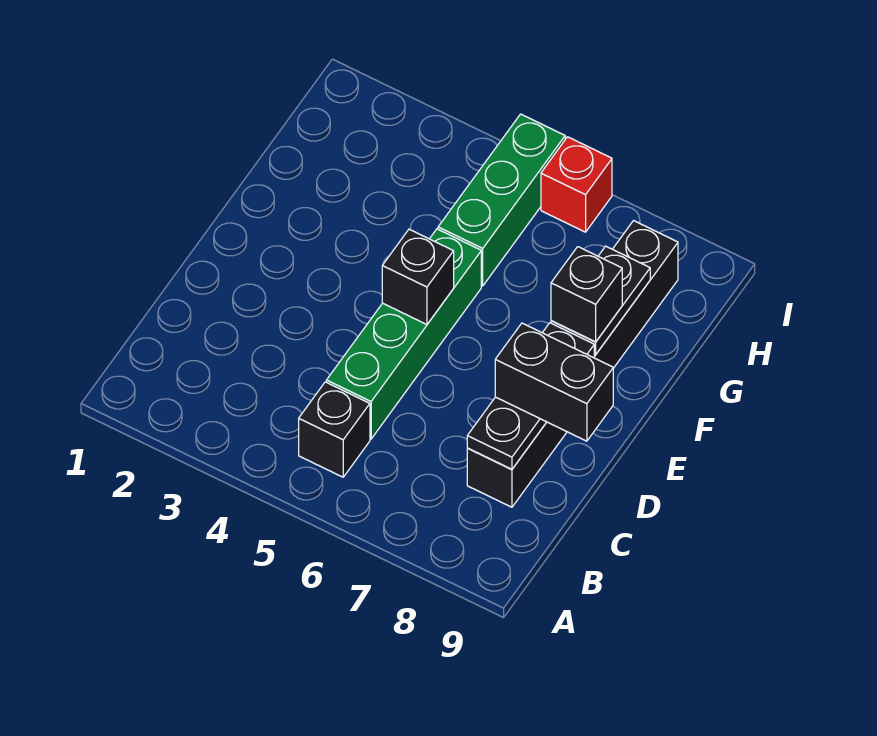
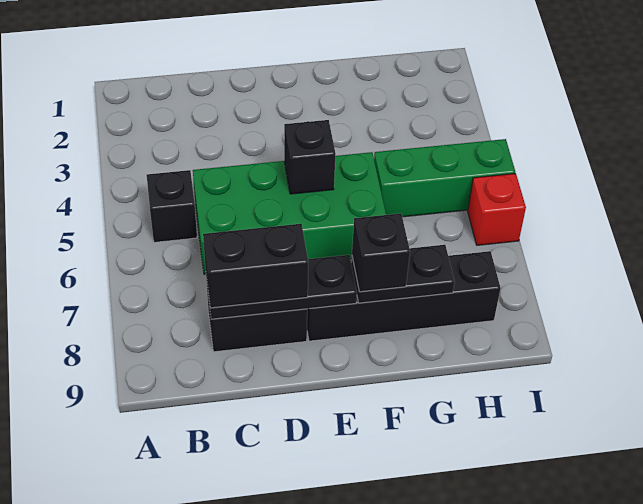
green brick C5:F5 level 1 -> green brick C5:F6 level 1
black brick D8:D9 level 3 -> black brick C8:D8 level 3

